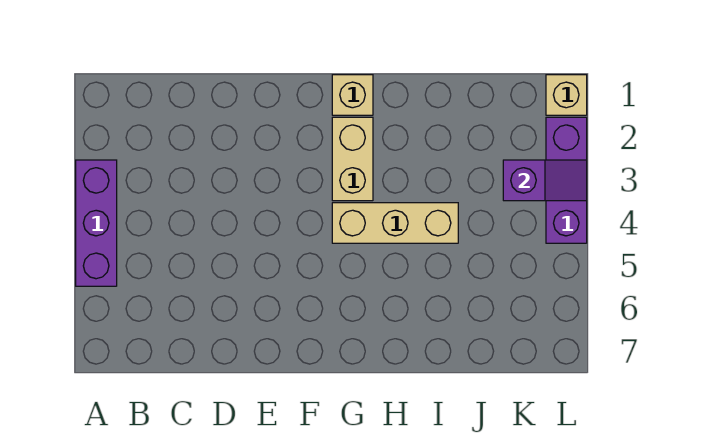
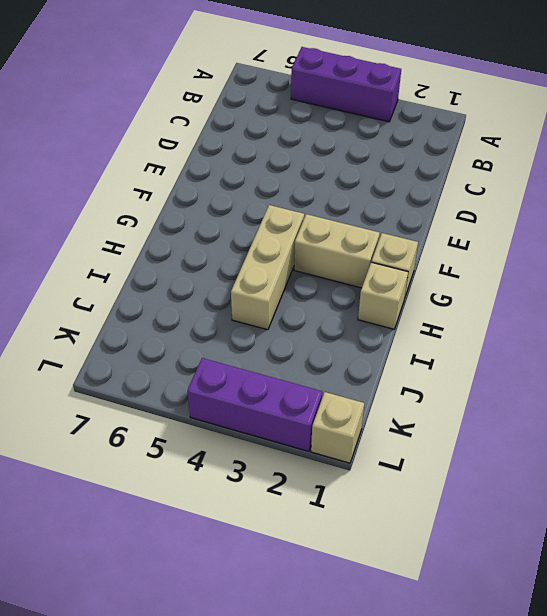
none -> tan brick H1 level 1
purple slope K3:L3 level 2 top K -> none

